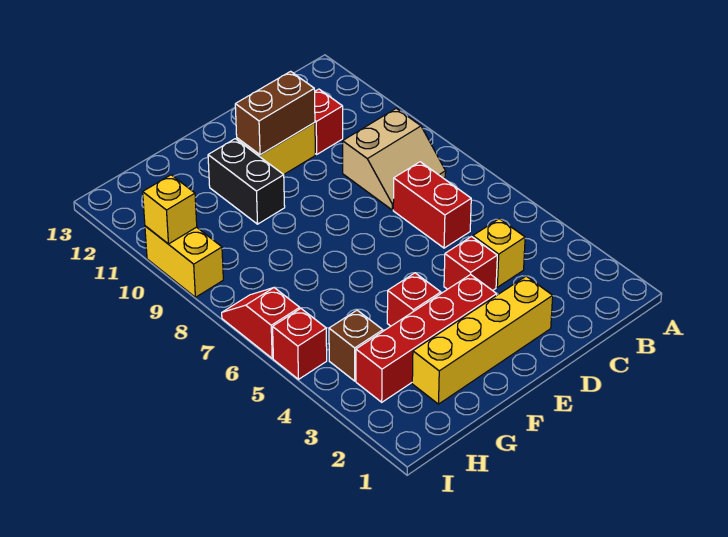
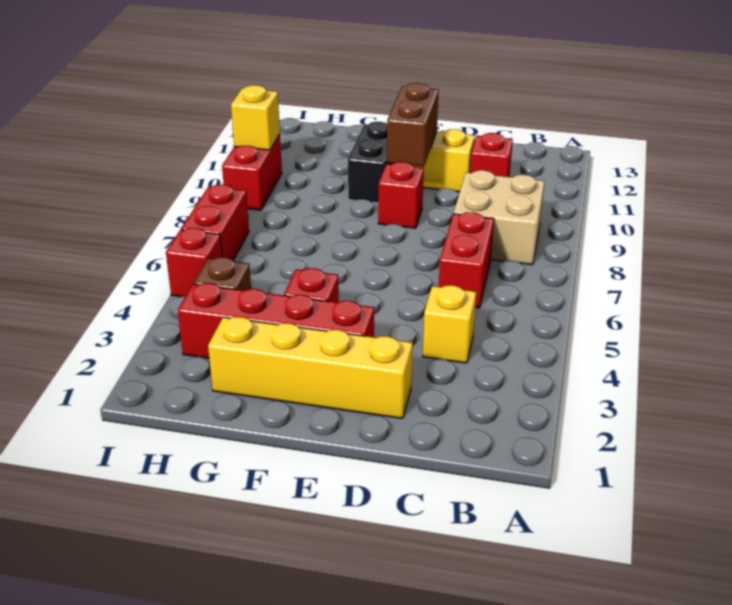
tan slope B8:C9 level 1 top 9 -> tan brick B8:C9 level 1
red brick D4 level 1 -> red brick E9 level 1
brown brick D11:E11 level 2 -> brown brick E10:E11 level 2
red slope I6:I7 level 1 top 6 -> red brick I6:I7 level 1
yellow brick I9:I10 level 1 -> red brick I9:I10 level 1

